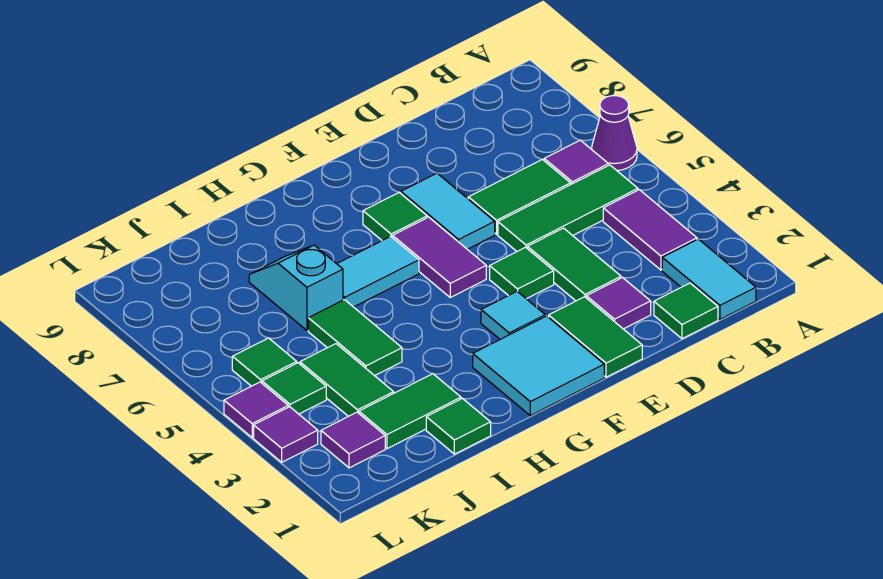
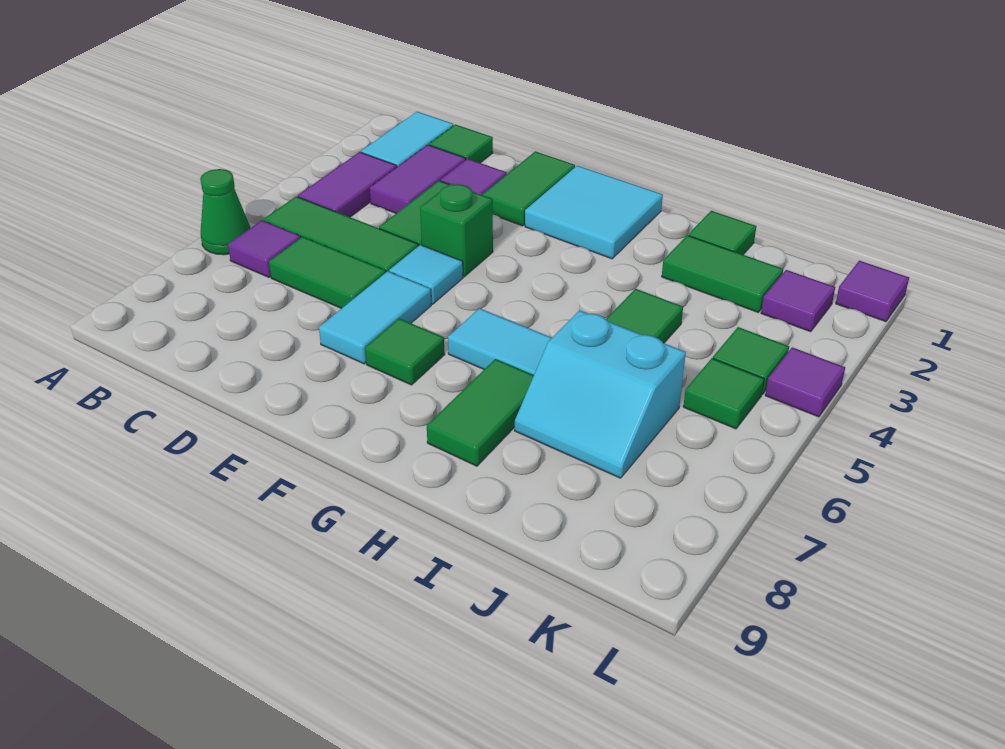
purple cone A6 level 1 -> green cone A6 level 1
green tile E4 level 1 -> green brick E4 level 1
cyan tile F3 level 1 -> cyan tile E5 level 1
purple tile F5:F6 level 1 -> purple tile C2:C3 level 1
cyan slope I6:I7 level 1 top 6 -> cyan slope I6:J7 level 1 top 6
green tile J3:J4 level 1 -> green tile H7:H8 level 1
purple tile L3 level 1 -> purple tile L1 level 1

